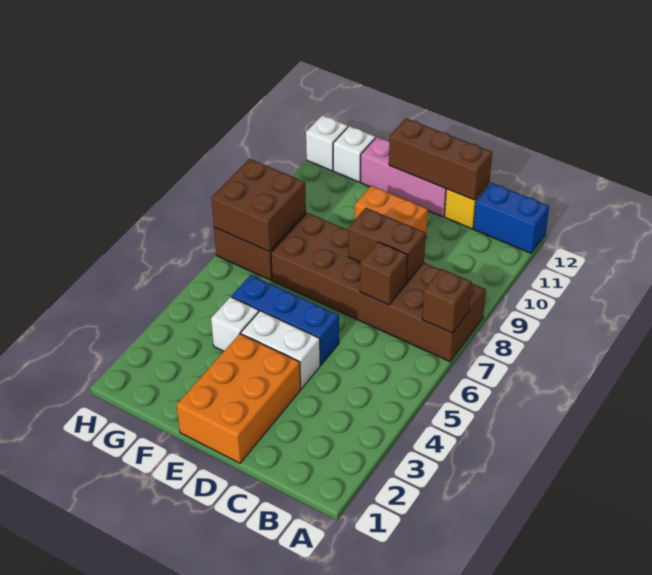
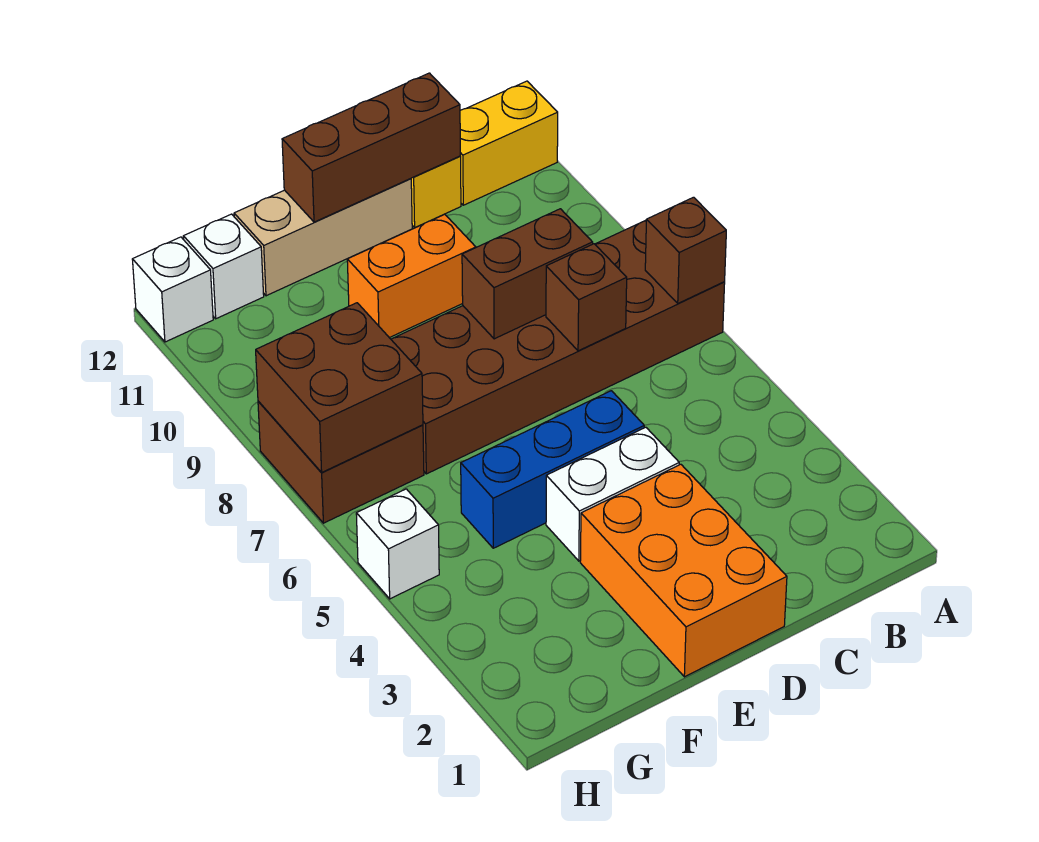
blue brick A12:B12 level 1 -> yellow brick A12:B12 level 1
pink brick D12:F12 level 1 -> tan brick D12:F12 level 1
white brick F4 level 1 -> white brick H5 level 1

